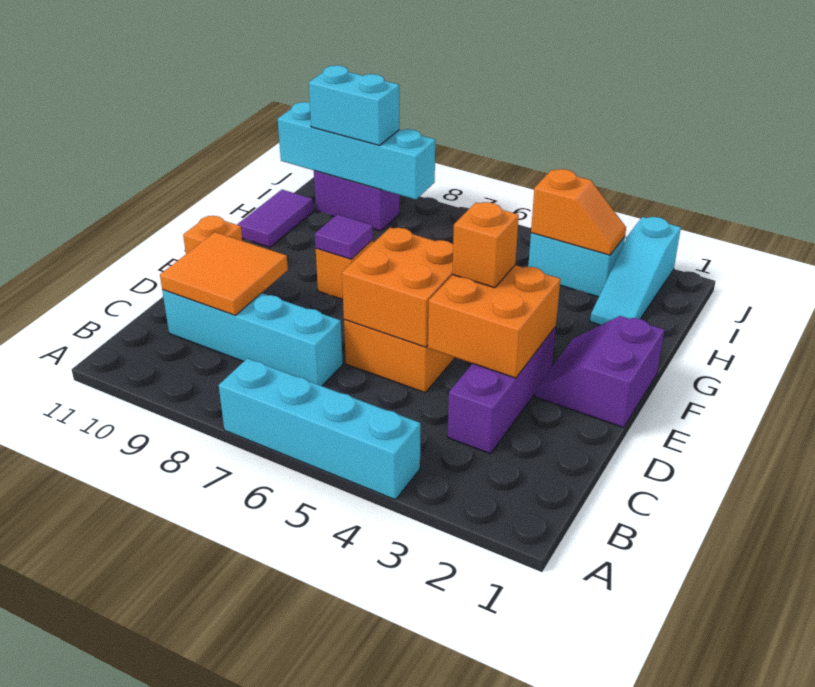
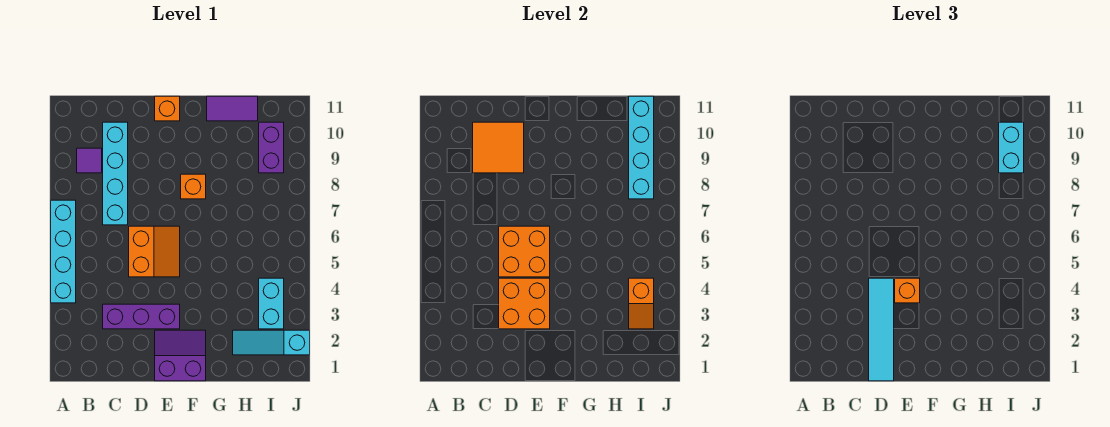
none -> cyan tile D1:D4 level 3
purple tile F8 level 2 -> purple tile B9 level 1

